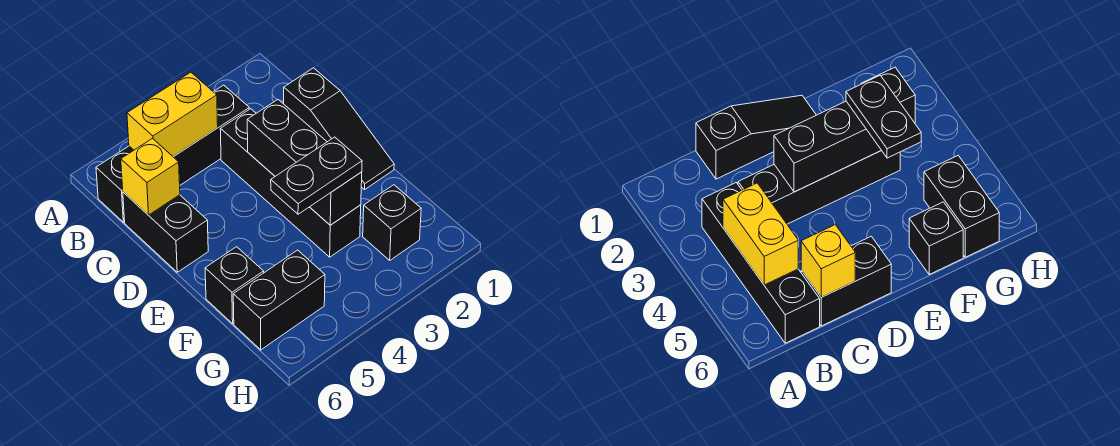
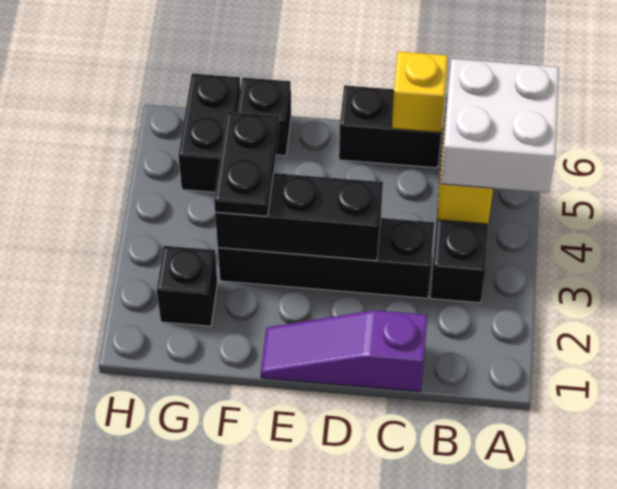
none -> white brick A4:B5 level 3
black slope C1:E1 level 1 top C -> purple slope C1:E1 level 1 top C

